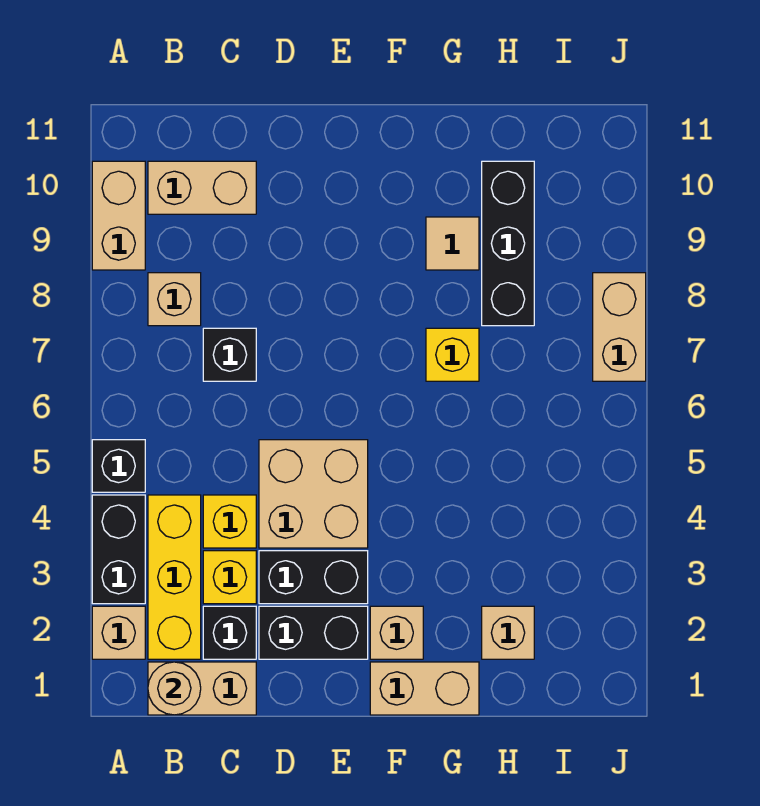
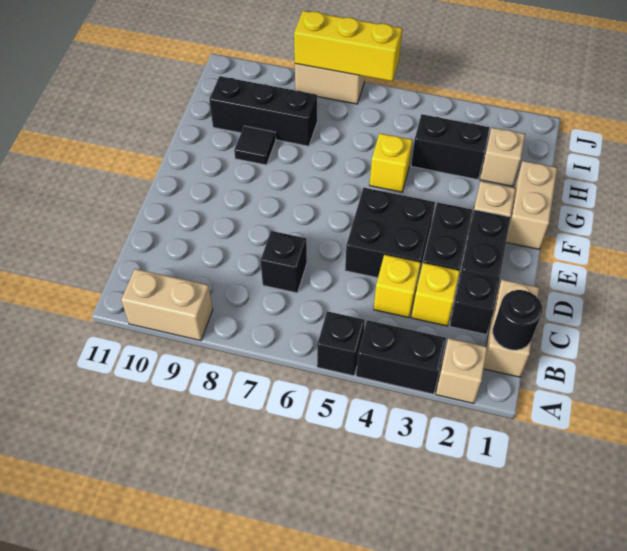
tan round brick B1 level 2 -> black round brick B1 level 2
yellow brick B2:B4 level 1 -> yellow brick J6:J8 level 2
tan brick B8 level 1 -> none
tan brick B10:C10 level 1 -> none
tan brick D4:E5 level 1 -> black brick D4:E5 level 1
yellow brick G7 level 1 -> yellow brick G5 level 1
tan tile G9 level 1 -> black tile G9 level 1
none -> black brick H3:H4 level 1

